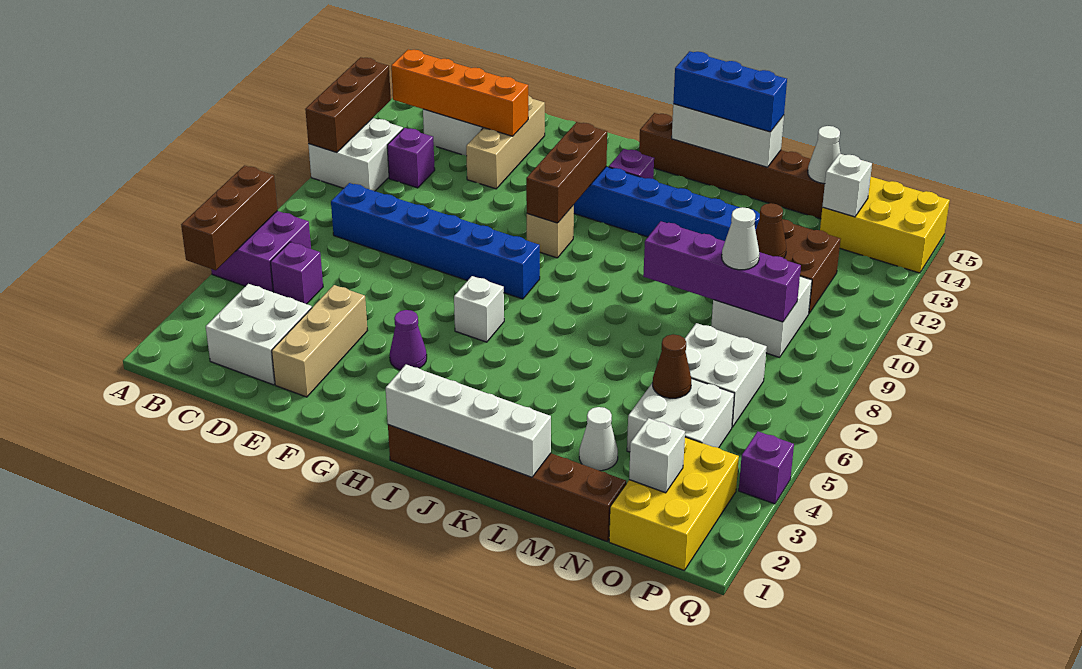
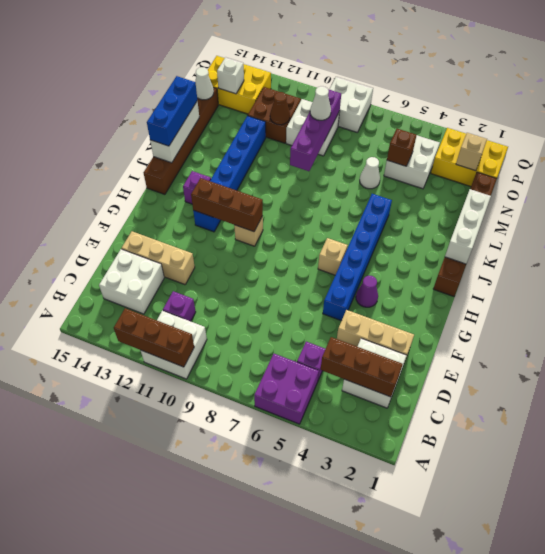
brown brick A4:A6 level 2 -> brown brick C2:C4 level 2
orange brick B13:E13 level 2 -> none
blue brick C8:H8 level 1 -> blue brick F5:K5 level 1
white brick H6 level 1 -> tan brick H6 level 1
white brick I1:L1 level 2 -> white brick J1:L1 level 2
white cone M3 level 1 -> white cone M6 level 1
brown cone N5 level 2 -> brown brick N5 level 2
white brick N6:O7 level 1 -> white brick P8:Q9 level 1
white brick O2 level 2 -> tan brick O2 level 2
yellow brick O14:Q15 level 1 -> yellow brick O13:P15 level 1
purple brick Q4 level 1 -> none

